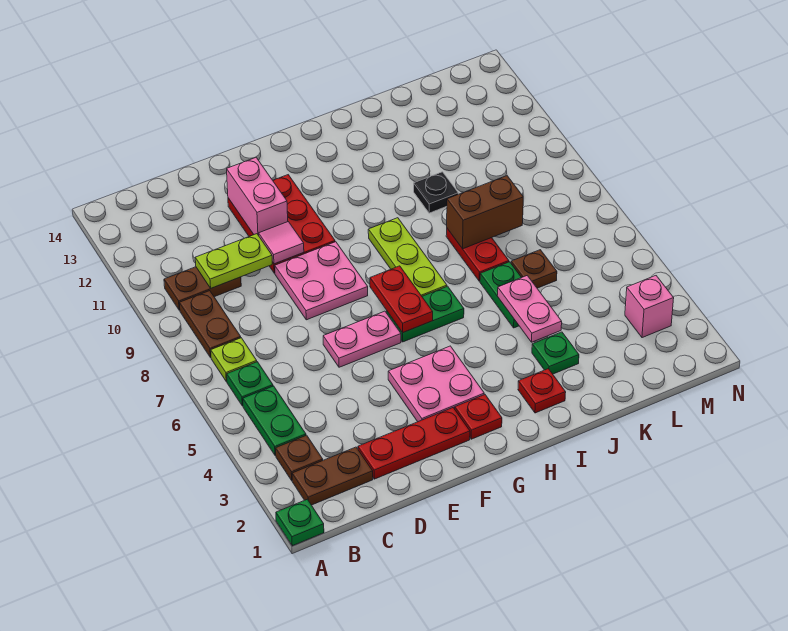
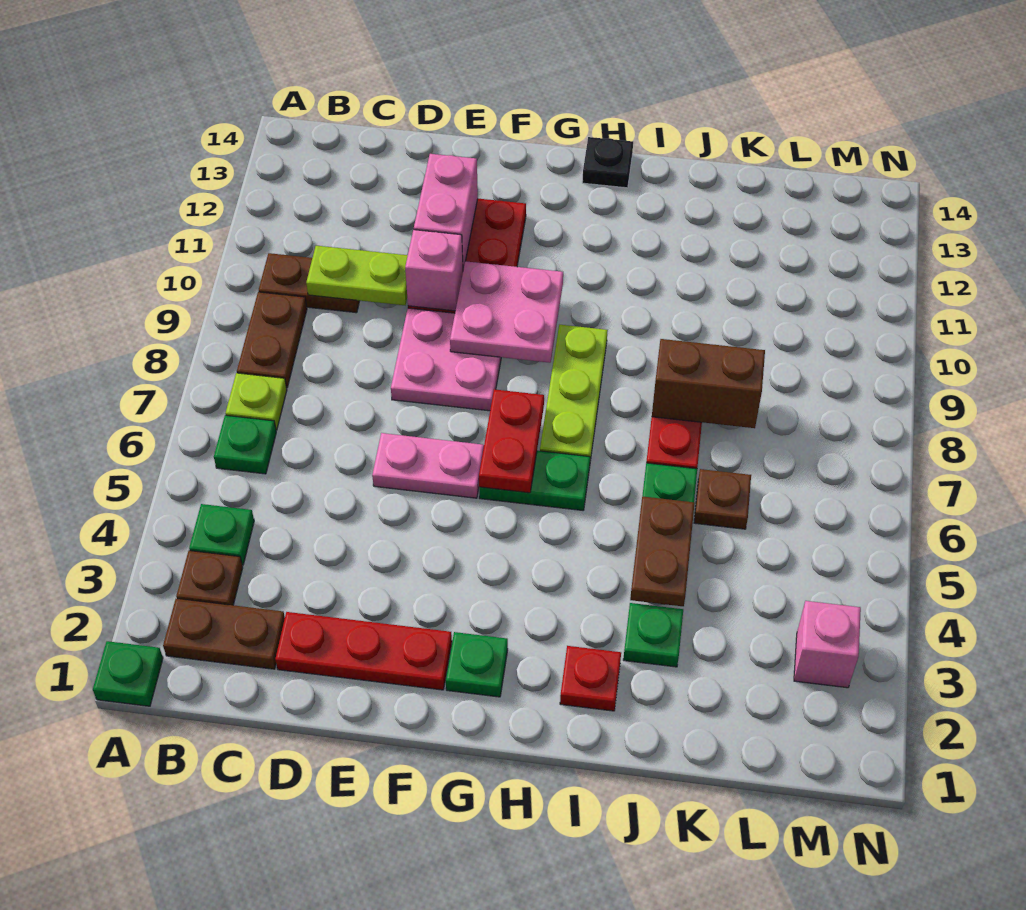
green plate B4:B5 level 1 -> green plate B4 level 1
pink tile E10 level 2 -> pink brick E10 level 2
pink plate F3:G4 level 1 -> pink plate F9:G10 level 2
red plate G2 level 1 -> green plate G2 level 1
pink plate J4:J5 level 2 -> brown plate J4:J5 level 2
black plate J10 level 1 -> black plate H14 level 1

